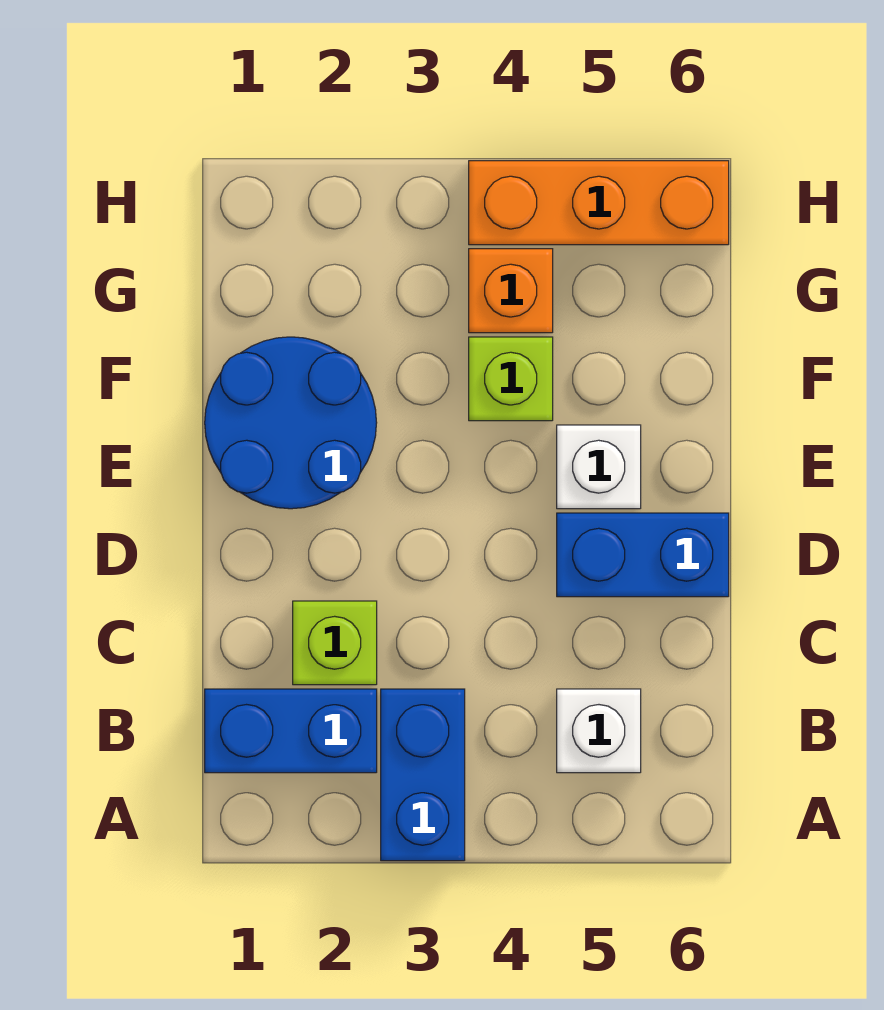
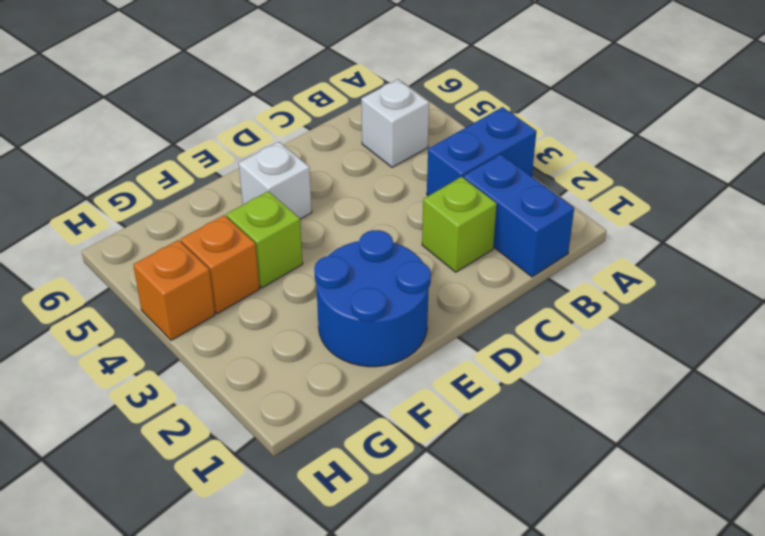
blue brick D5:D6 level 1 -> none
orange brick H4:H6 level 1 -> orange brick H4 level 1

